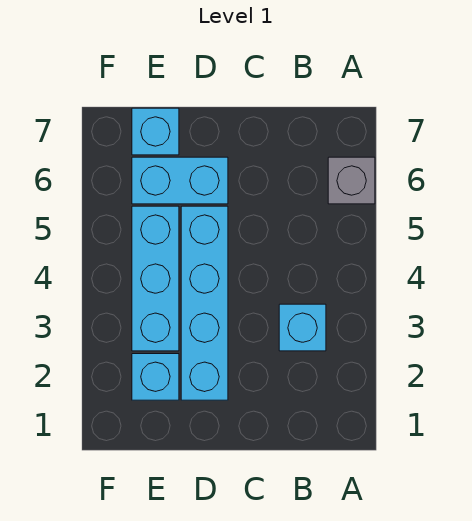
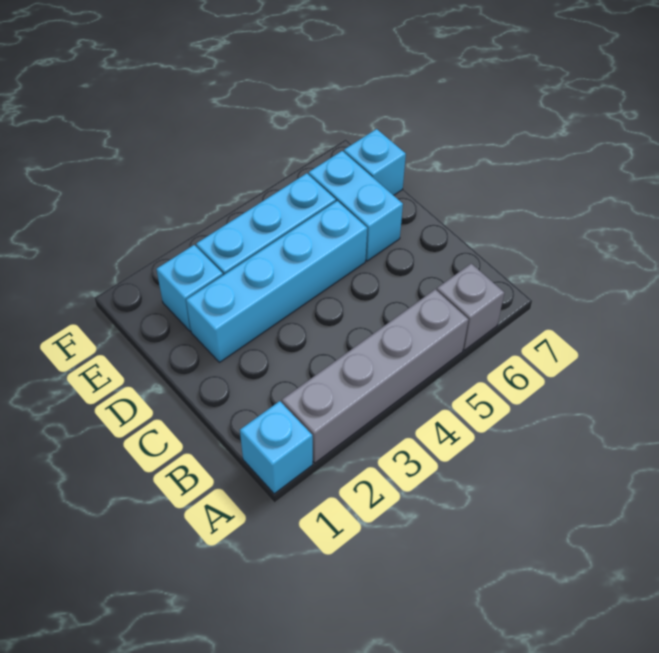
none -> grey brick A2:A5 level 1
cyan brick B3 level 1 -> cyan brick A1 level 1

